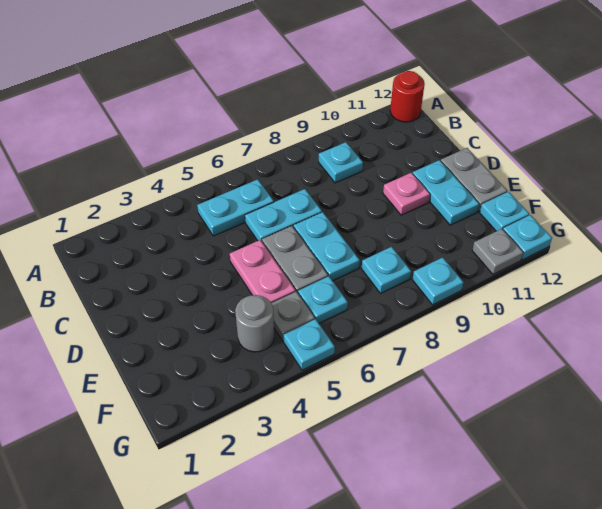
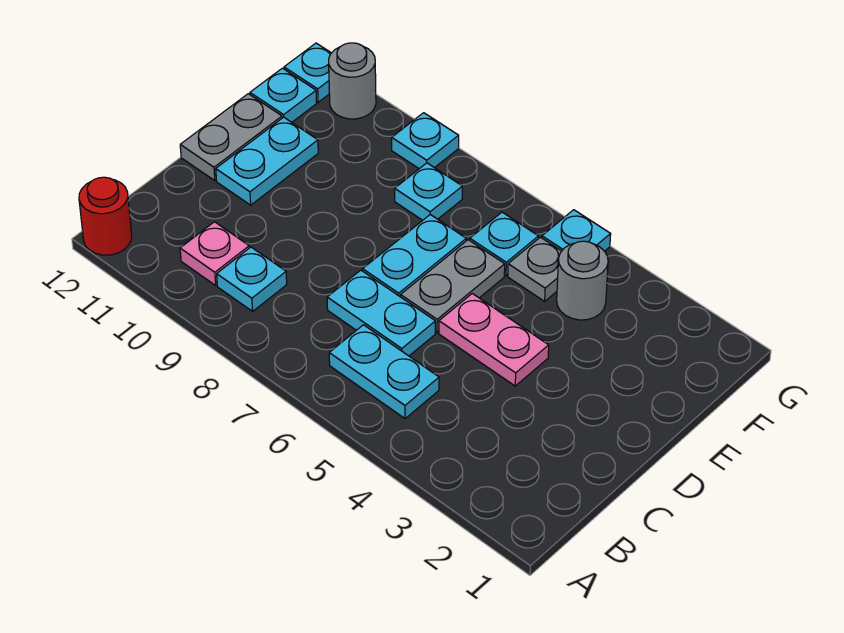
pink plate D5:E5 level 1 -> pink plate D4:D5 level 1
pink plate D10 level 1 -> pink plate B10 level 1
grey plate G11 level 1 -> grey round brick G11 level 1

